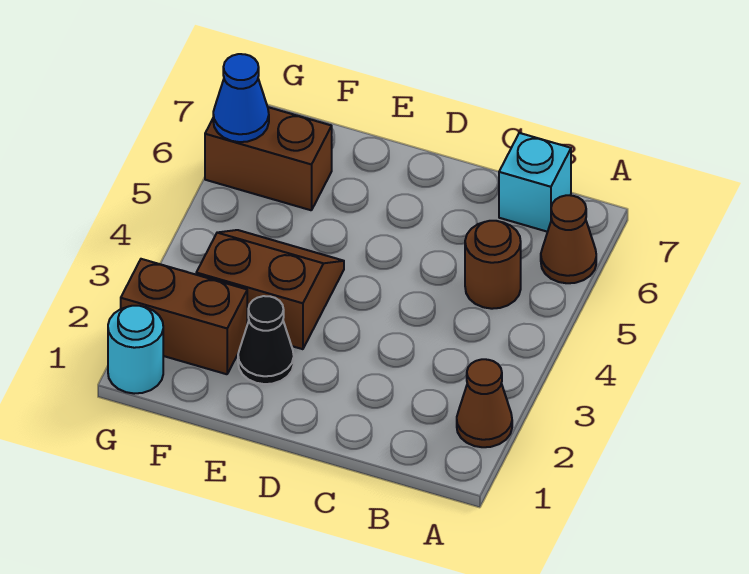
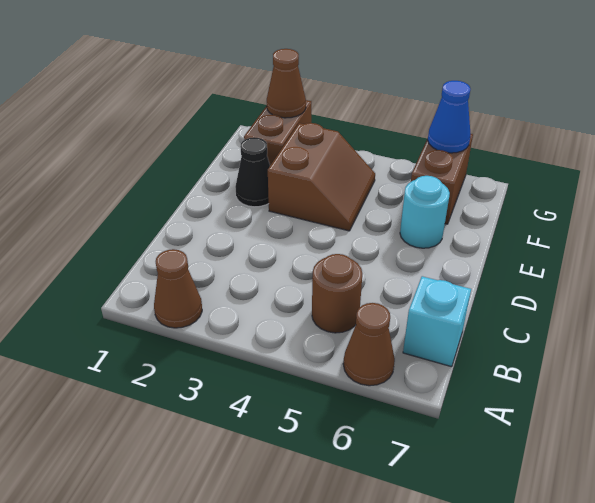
cyan round brick G1 level 1 -> cyan round brick E6 level 1
none -> brown cone G2 level 2

